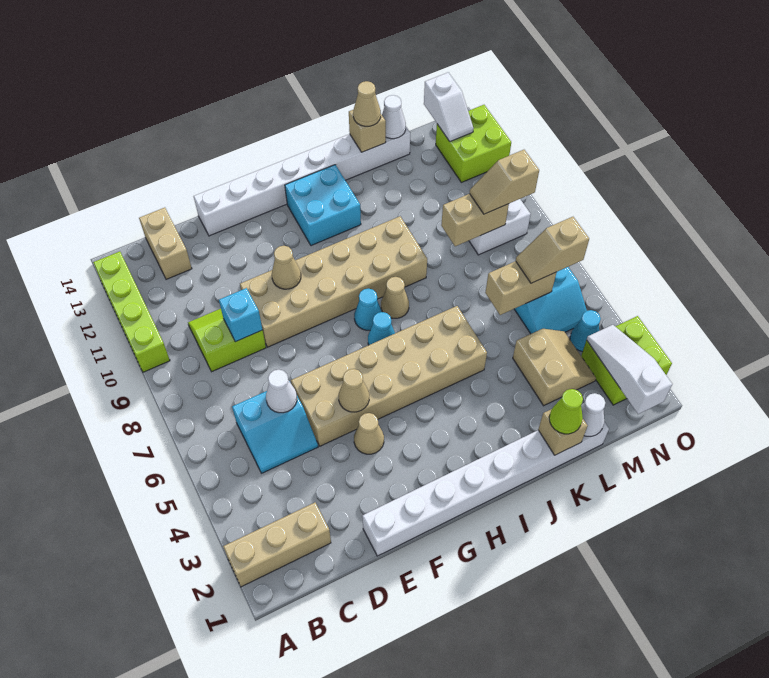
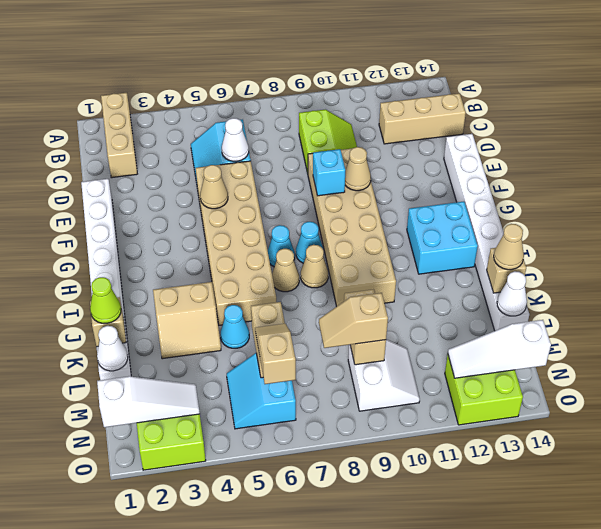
lime brick A10:A13 level 1 -> none
tan brick C13:C14 level 1 -> tan brick C12:C14 level 1
cyan brick D9 level 2 -> cyan brick F9 level 2
tan cone F4 level 1 -> tan cone I7 level 1
tan slope L3:M4 level 1 top L -> tan slope J3:K4 level 1 top J
tan slope M9:N9 level 3 top N -> tan slope M8:M9 level 3 top 9
cyan cone N4 level 1 -> cyan cone K5 level 1
white slope N13:N14 level 2 top 14 -> white slope N12:N14 level 2 top 14

